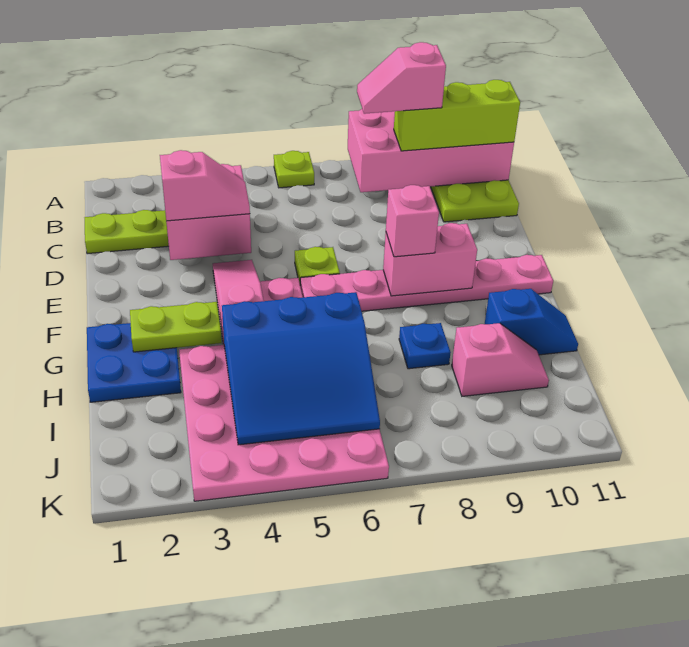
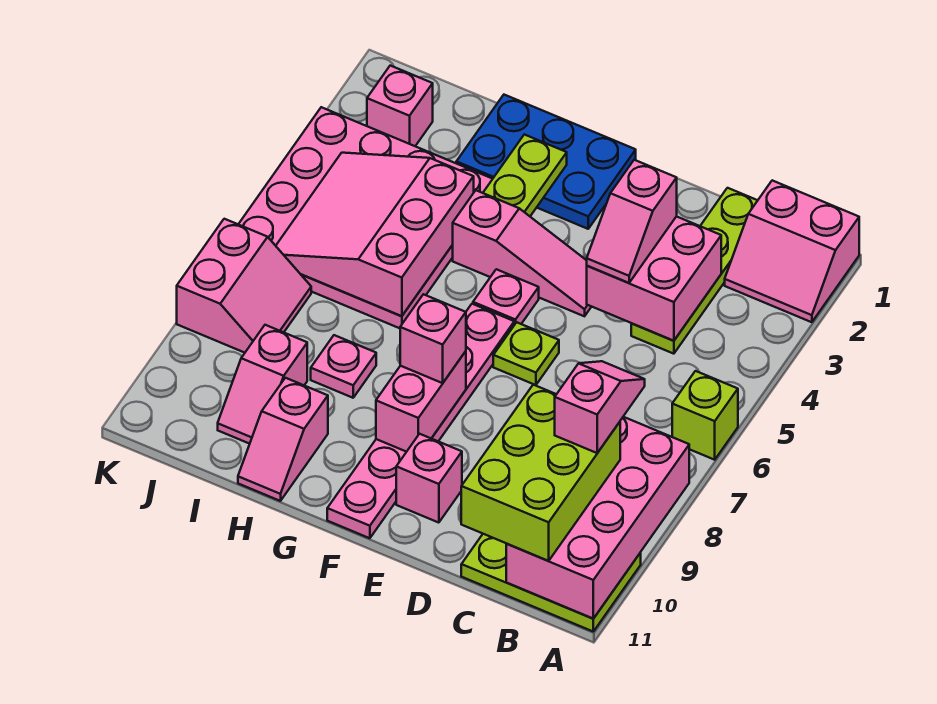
none -> pink slope A1:B2 level 1 top 1
lime plate A6 level 1 -> lime brick A6 level 1
lime brick B9:B11 level 3 -> lime brick B9:C11 level 3
none -> pink brick E10 level 1
blue plate G1:H2 level 1 -> blue plate F1:H2 level 1
blue slope H4:J6 level 2 top H -> pink slope H4:J6 level 2 top H
blue plate H8 level 1 -> pink plate H8 level 1
blue slope H10:H11 level 1 top 10 -> pink slope H10:H11 level 1 top 10
none -> pink brick J2 level 1
none -> pink slope J7:K8 level 1 top K

